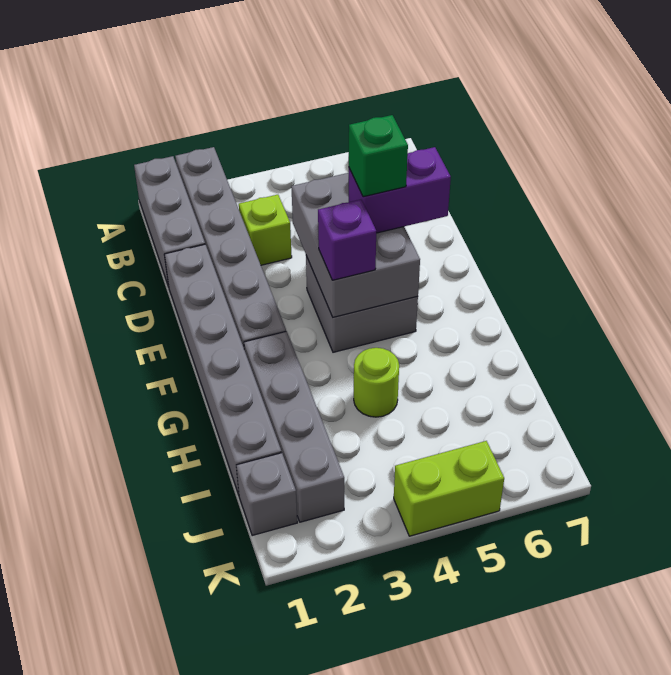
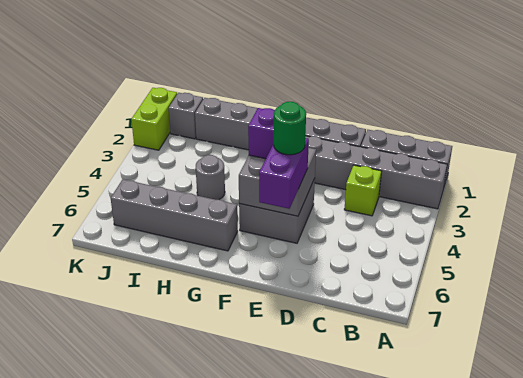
grey brick D4:F5 level 2 -> grey brick E4:F5 level 2
green brick E5 level 4 -> green round brick E5 level 4
grey brick G2:J2 level 1 -> grey brick G6:J6 level 1
lime round brick H4 level 1 -> grey round brick H4 level 1
lime brick K4:K5 level 1 -> lime brick K1:K2 level 1

